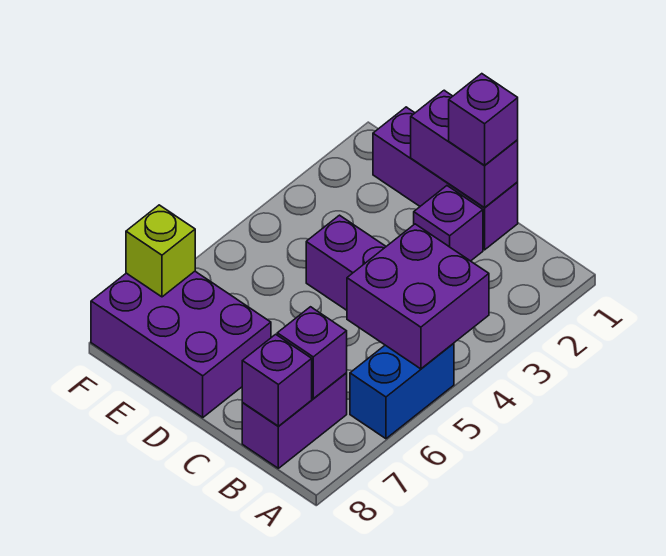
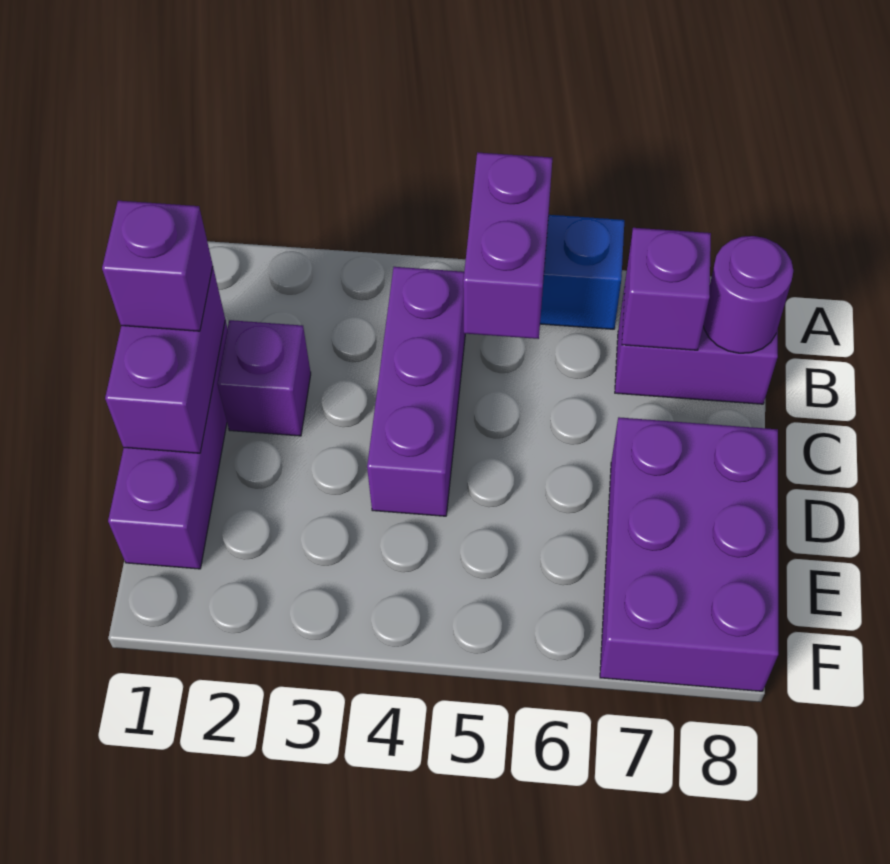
purple brick A4:B5 level 2 -> purple brick A5:B5 level 2
purple brick B8 level 2 -> purple round brick B8 level 2
lime brick F7 level 2 -> none

